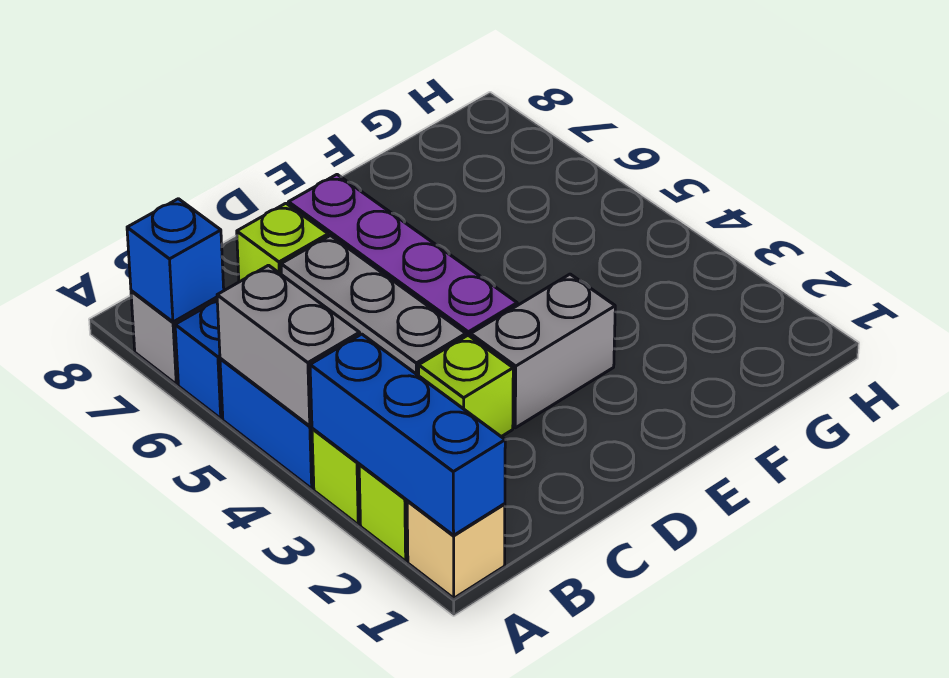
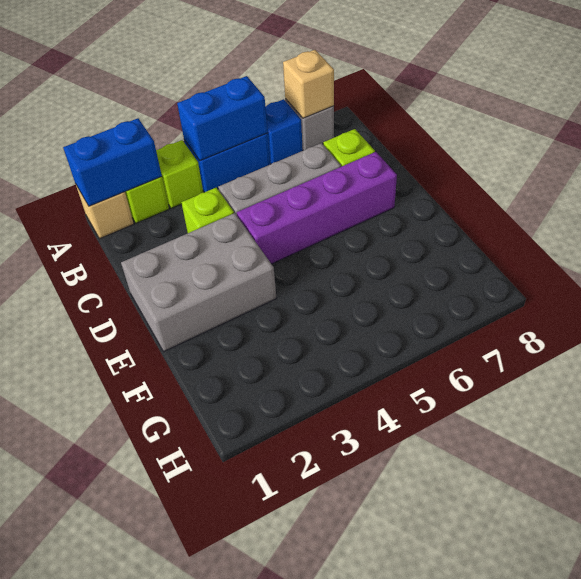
blue brick A1:A3 level 2 -> blue brick A1:A2 level 2
grey brick A4:A5 level 2 -> blue brick A4:A5 level 2
blue brick A7 level 2 -> tan brick A7 level 2
grey brick D3:E3 level 1 -> grey brick D1:E3 level 1

